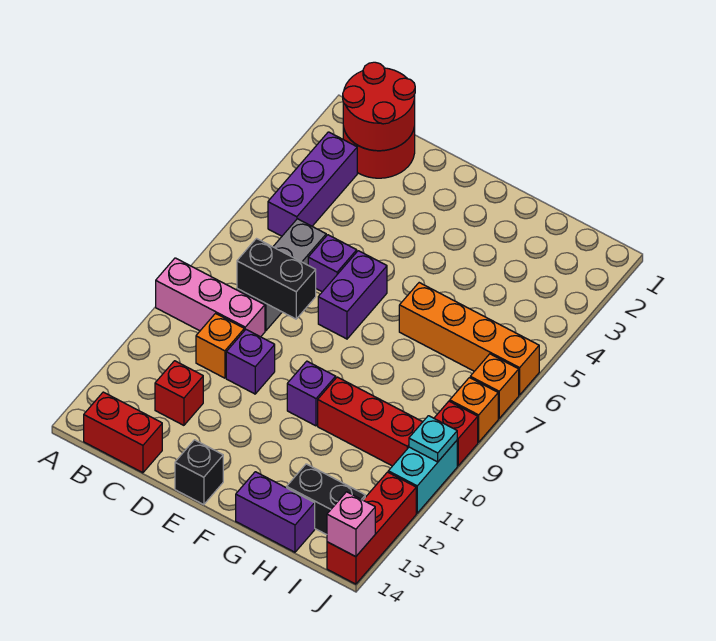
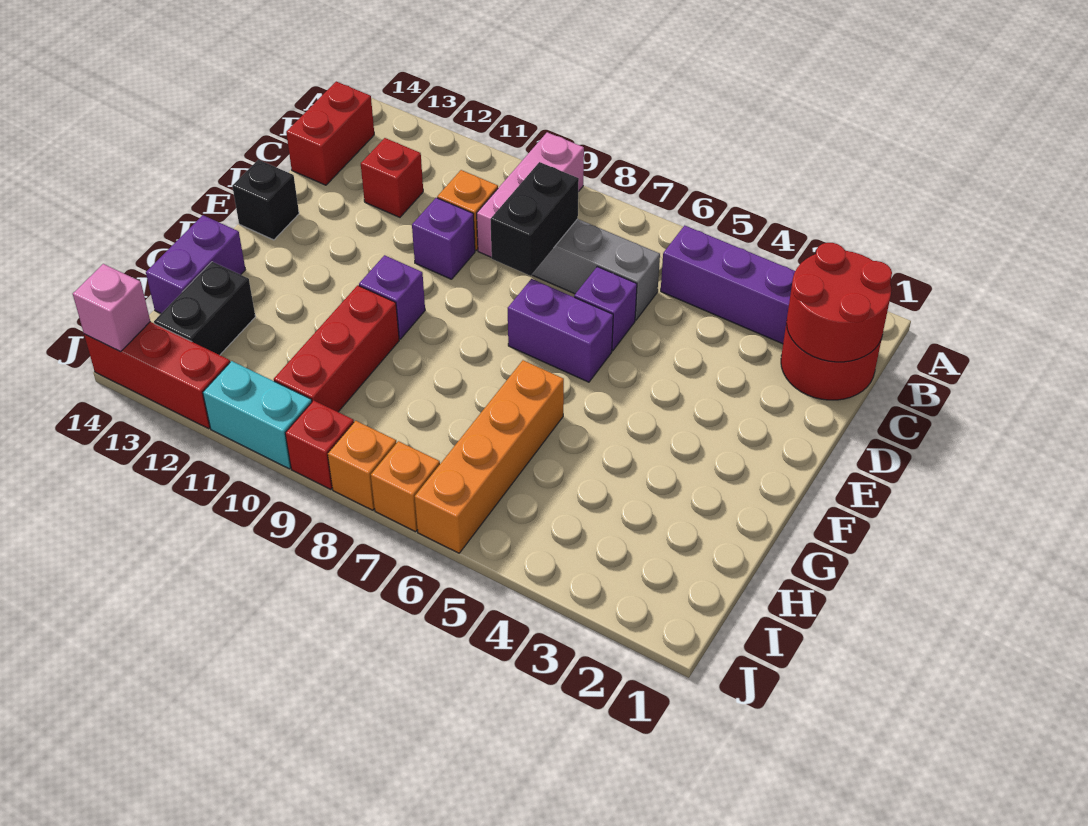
cyan plate J10 level 2 -> none

